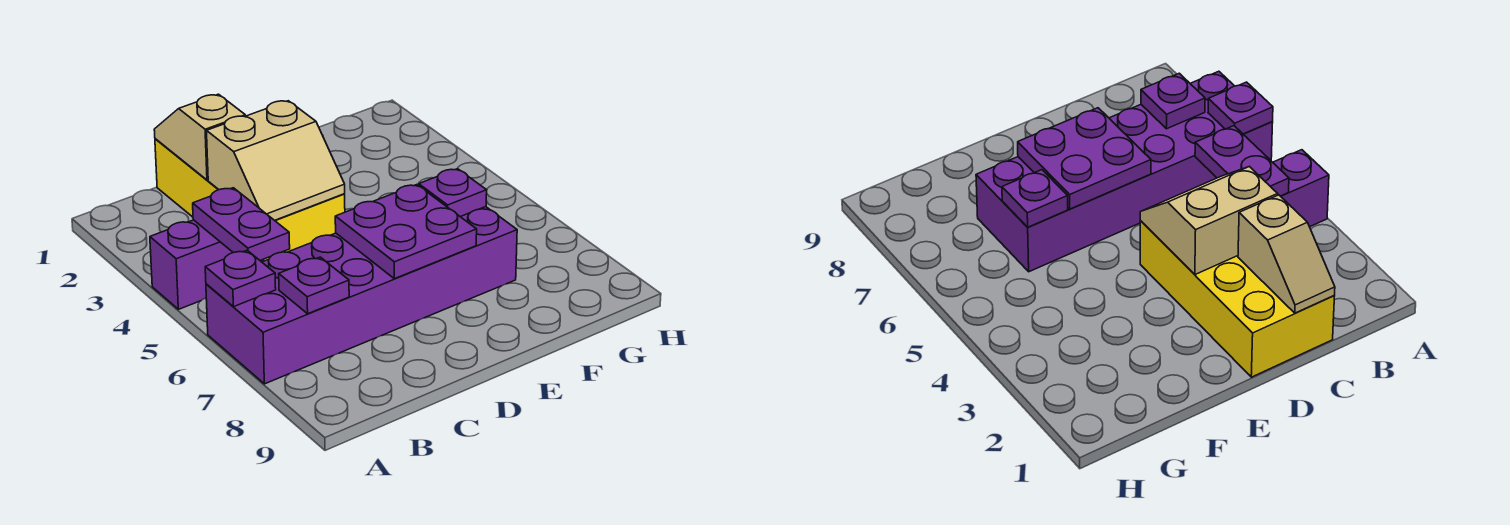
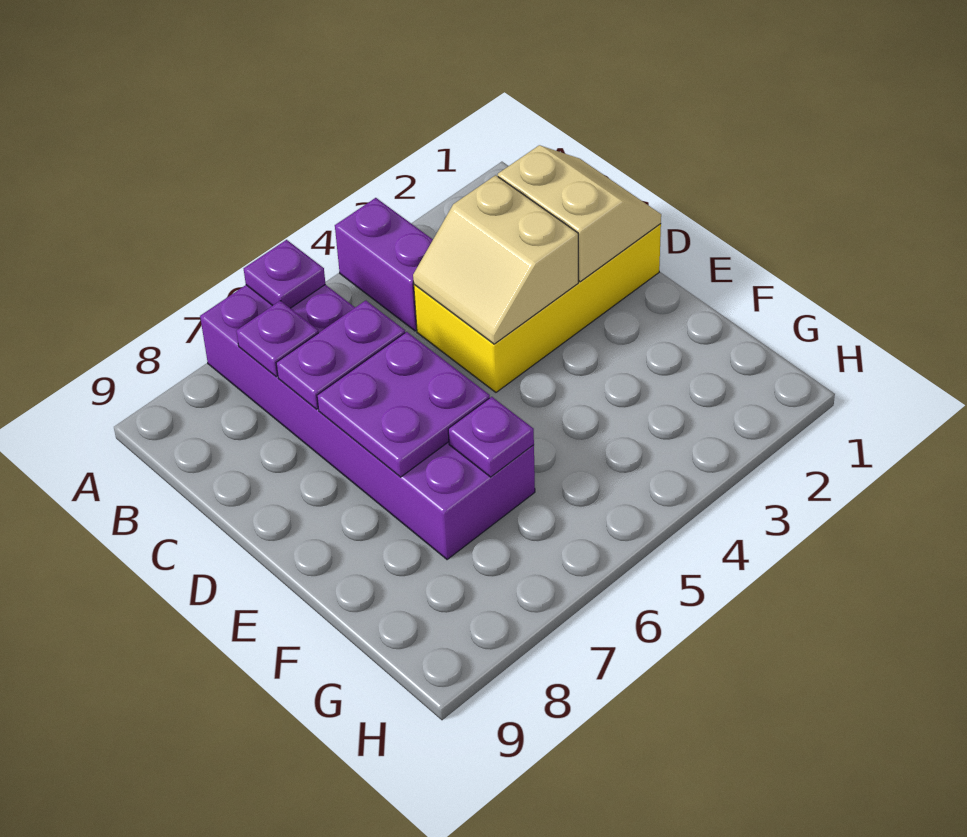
purple plate B4:B5 level 2 -> purple plate C6:C7 level 2
tan slope C1:C2 level 2 top 2 -> tan slope C1:D2 level 2 top 2

